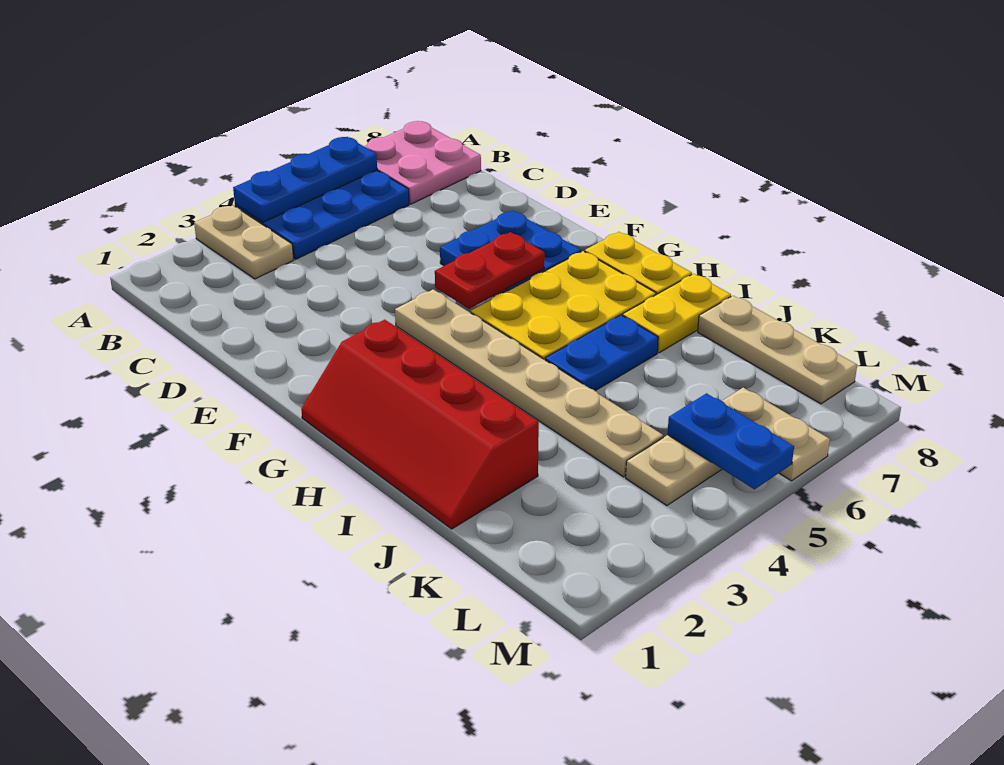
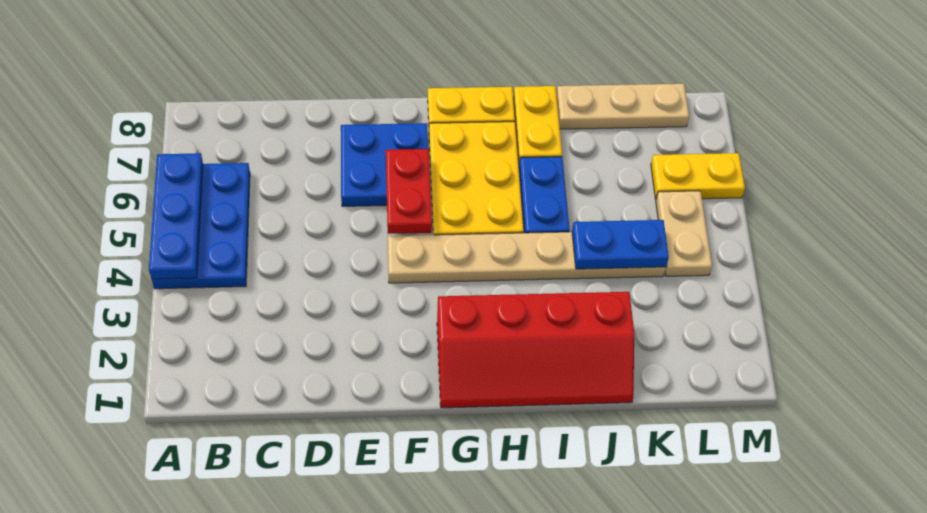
tan plate A3:B3 level 1 -> none
pink plate A7:B8 level 1 -> none
blue plate L5:M5 level 2 -> blue plate J4:K4 level 2
tan plate L6:M6 level 1 -> yellow plate L6:M6 level 1

